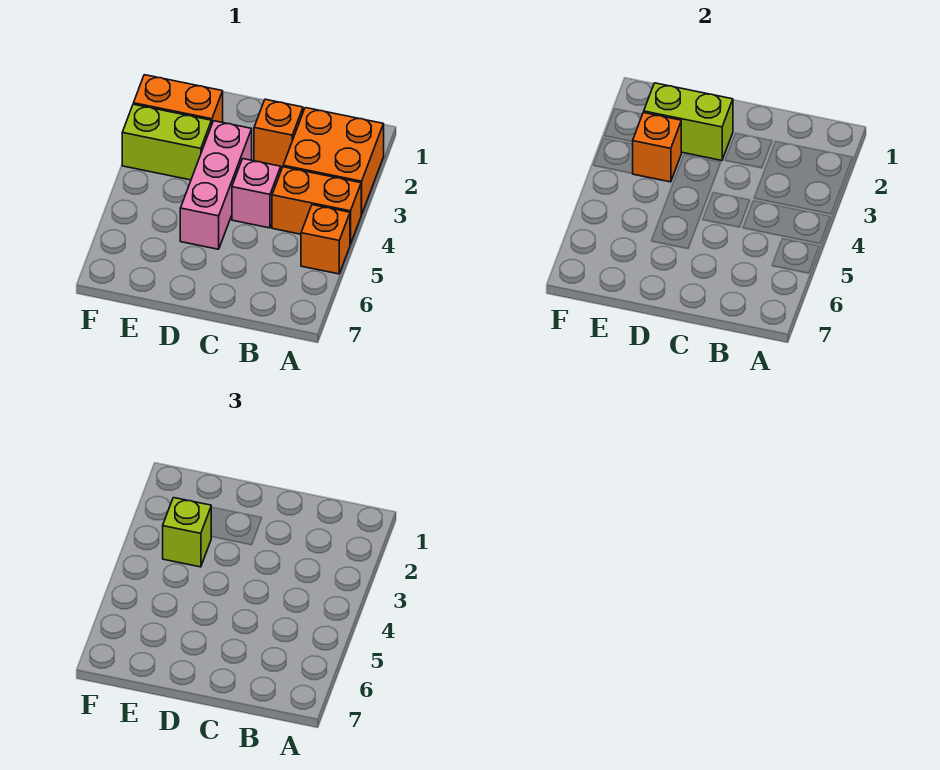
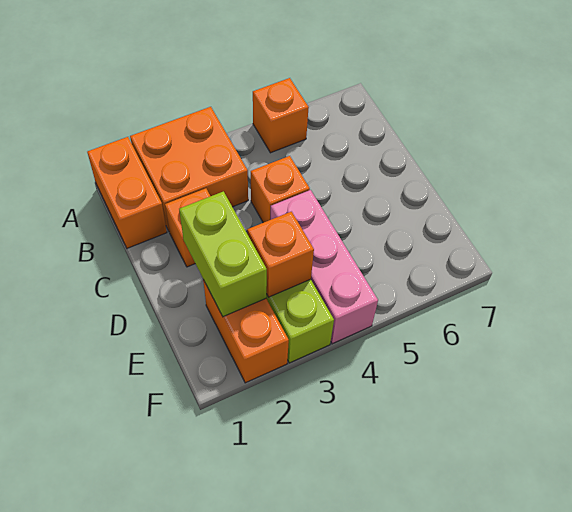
orange brick A4:B4 level 1 -> orange brick A1:B1 level 1
pink brick C4 level 1 -> orange brick C4 level 1
pink brick D3:D5 level 1 -> pink brick D4:F4 level 1
lime brick E3 level 3 -> none

